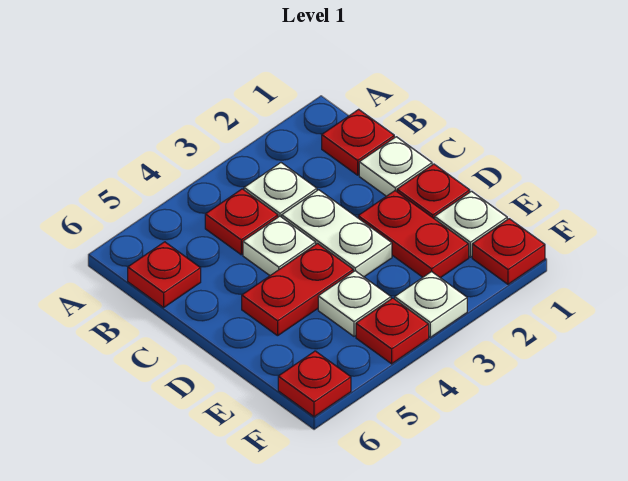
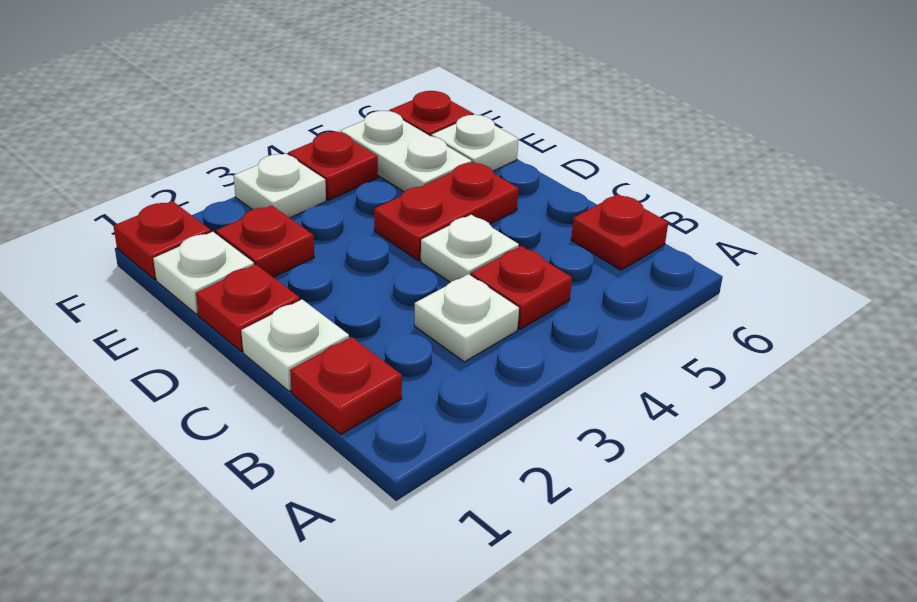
white plate C3:D3 level 1 -> white plate E5:F5 level 1
red plate D2:E2 level 1 -> red plate E2 level 1
white plate E4 level 1 -> white plate E6 level 1

